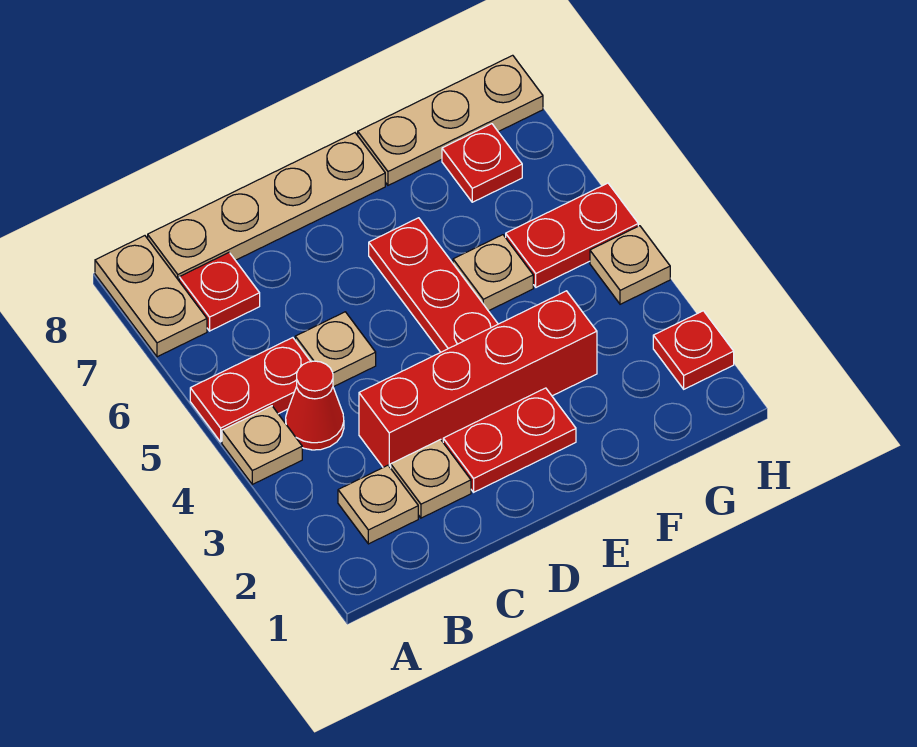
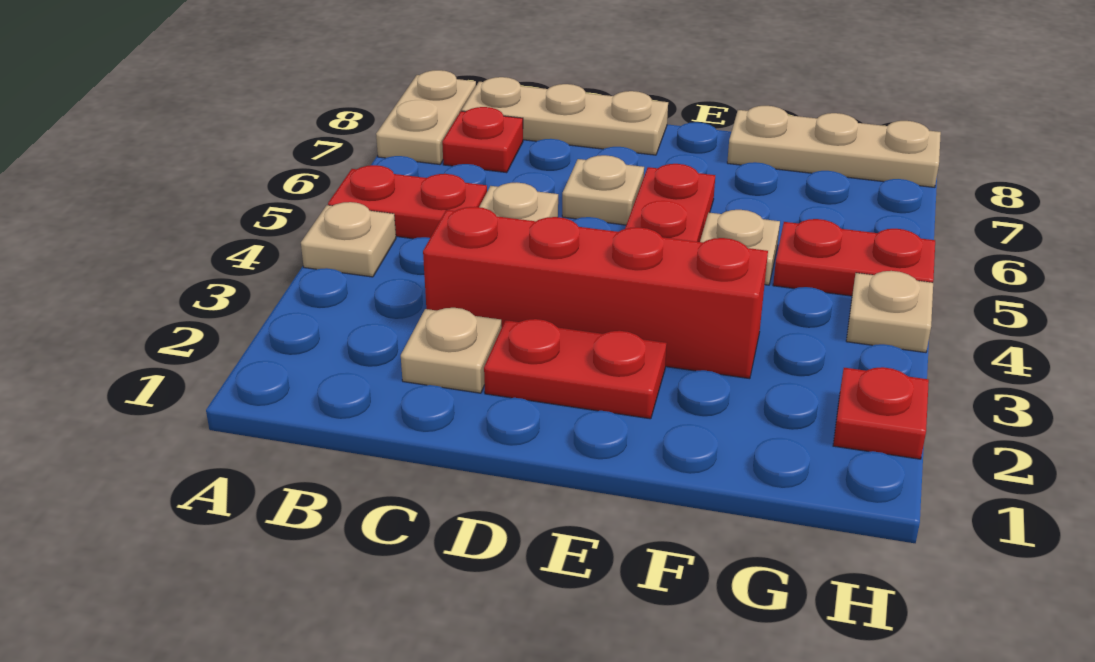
tan plate B2 level 1 -> tan plate D6 level 1
red cone B4 level 1 -> none
tan plate B8:E8 level 1 -> tan plate B8:D8 level 1
red plate G7 level 1 -> none

